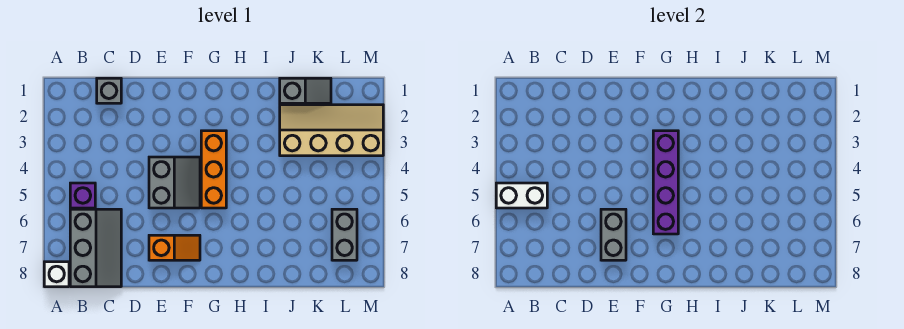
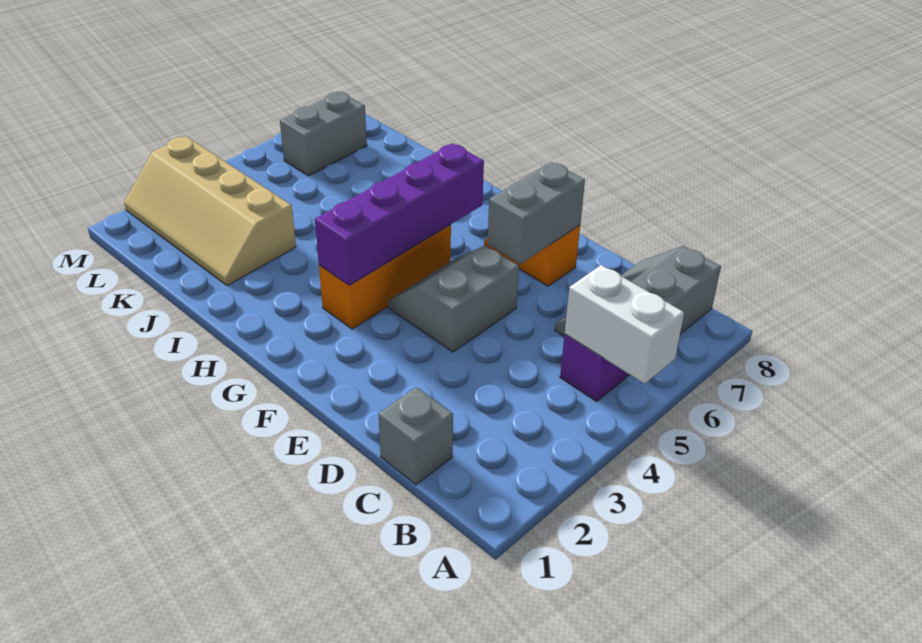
white brick A8 level 1 -> none
grey slope J1:K1 level 1 top J -> none

